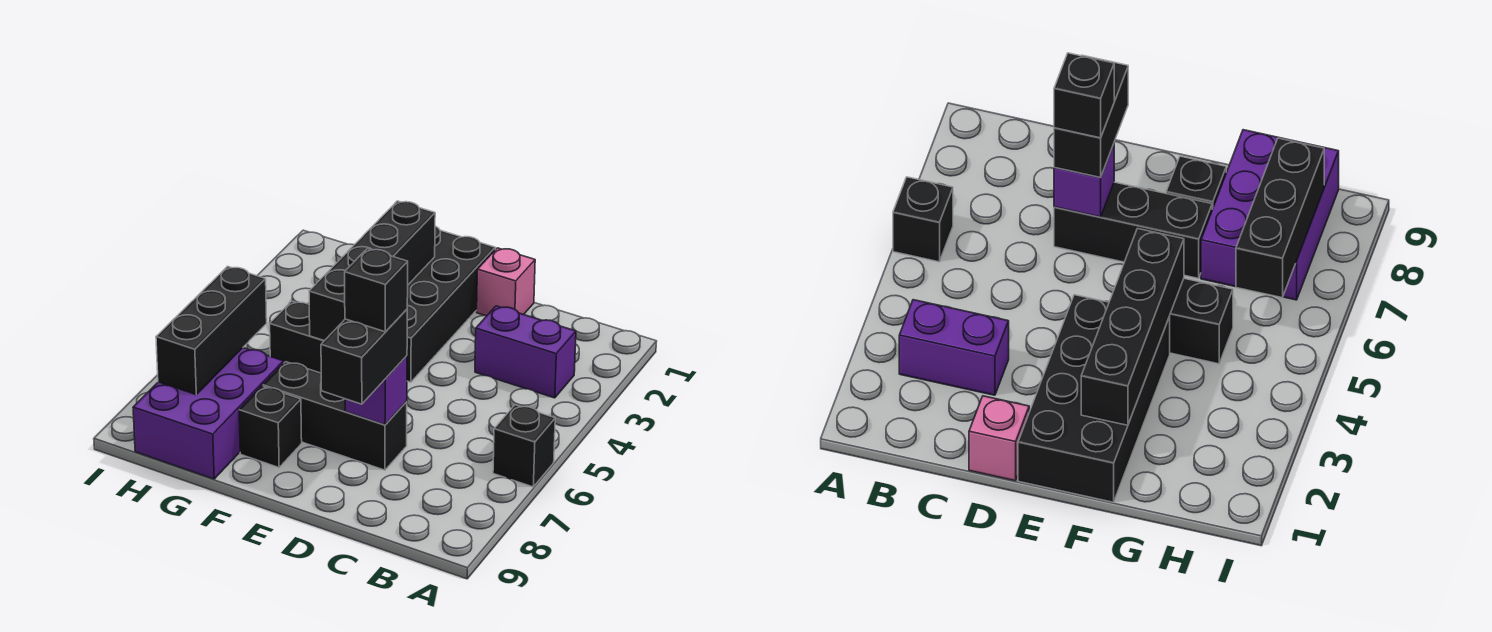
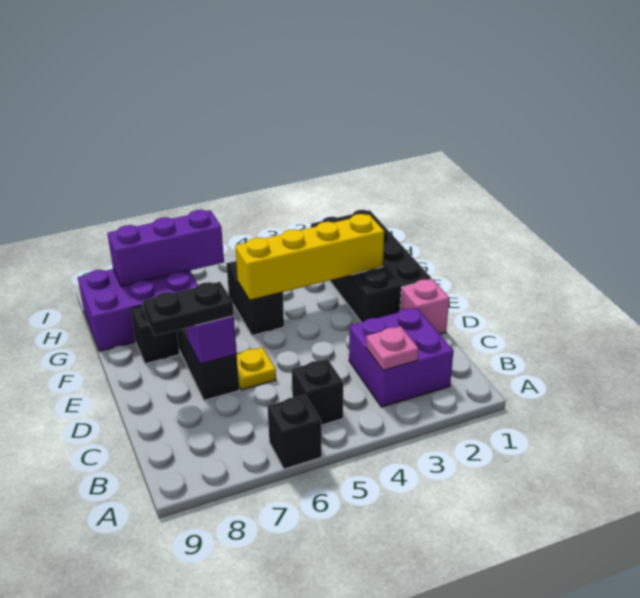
purple brick B3:C3 level 1 -> purple brick B2:C3 level 1
none -> pink plate B3 level 2
none -> yellow plate D6 level 1
black brick D7:D8 level 3 -> black plate D7:D8 level 3
black brick D7 level 4 -> black brick B5 level 1
black brick E1:F4 level 1 -> black brick E1:H2 level 1
black brick F2:F5 level 2 -> yellow brick F2:F5 level 2
black brick H6:H8 level 2 -> purple brick H6:H8 level 2

